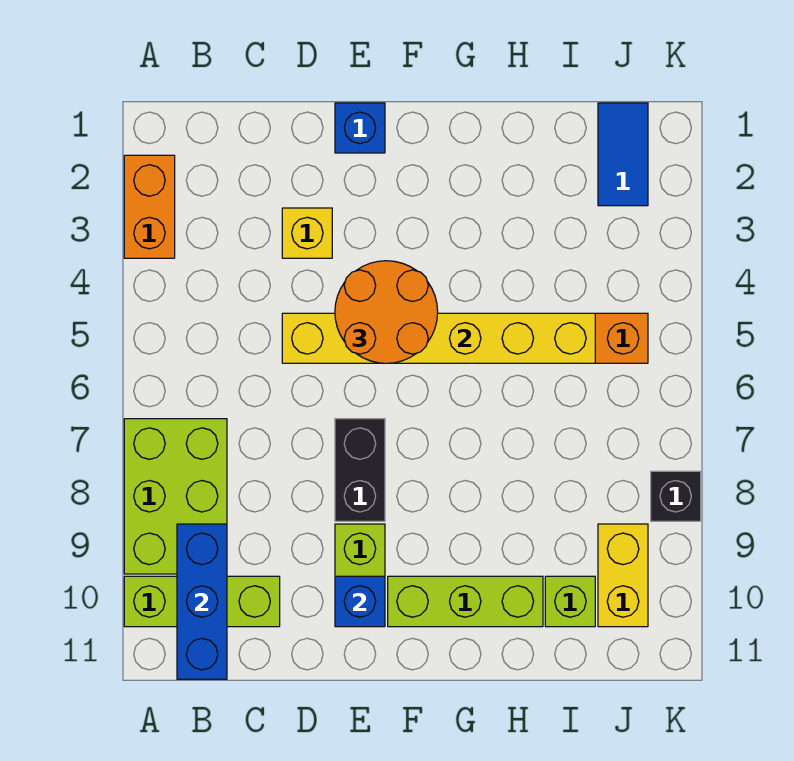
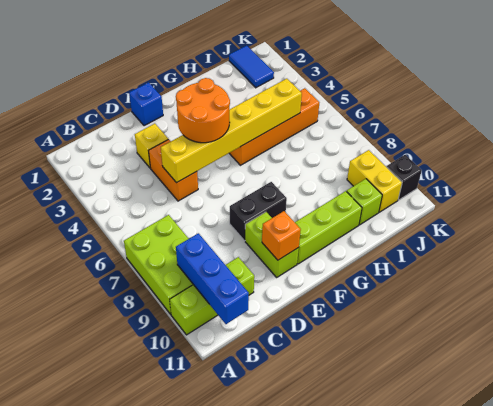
orange brick A2:A3 level 1 -> orange brick D4:D5 level 1
black brick E7:E8 level 1 -> black brick E8:F8 level 1
blue brick E10 level 2 -> orange brick E10 level 2
black brick K8 level 1 -> black brick K10 level 1

